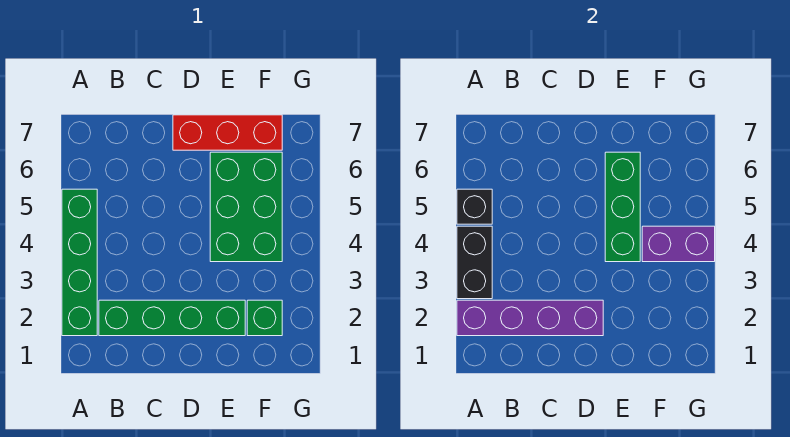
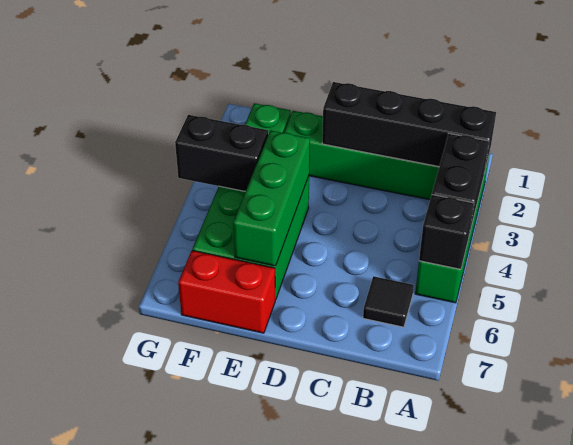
purple brick A2:D2 level 2 -> black brick A2:D2 level 2
none -> black tile B6 level 1
red brick D7:F7 level 1 -> red brick E7:F7 level 1
purple brick F4:G4 level 2 -> black brick F4:G4 level 2

